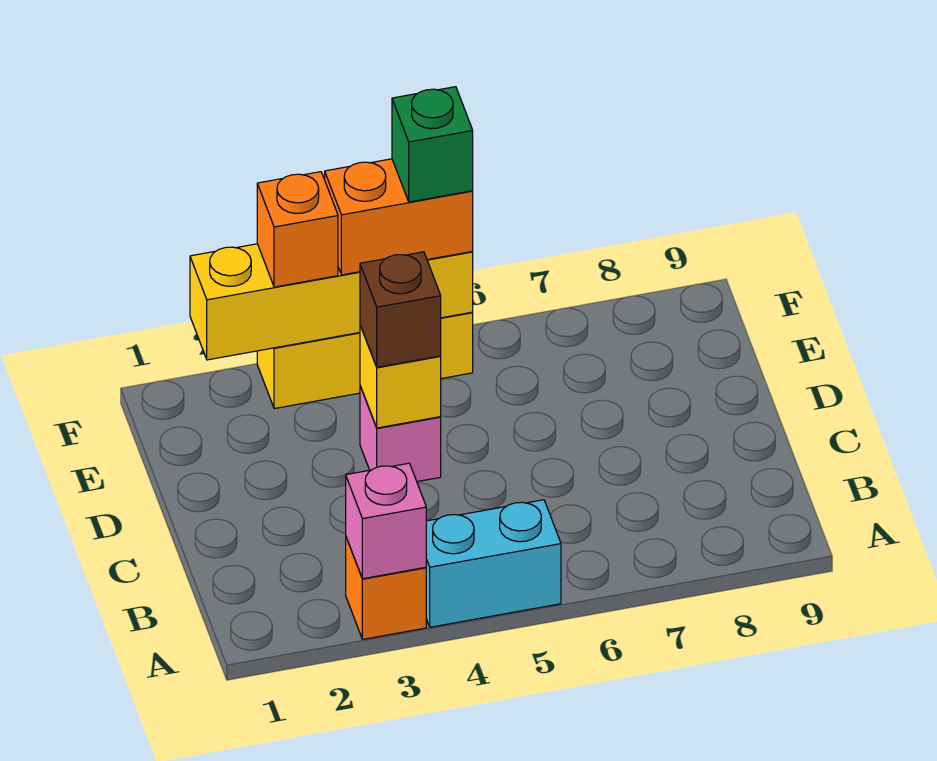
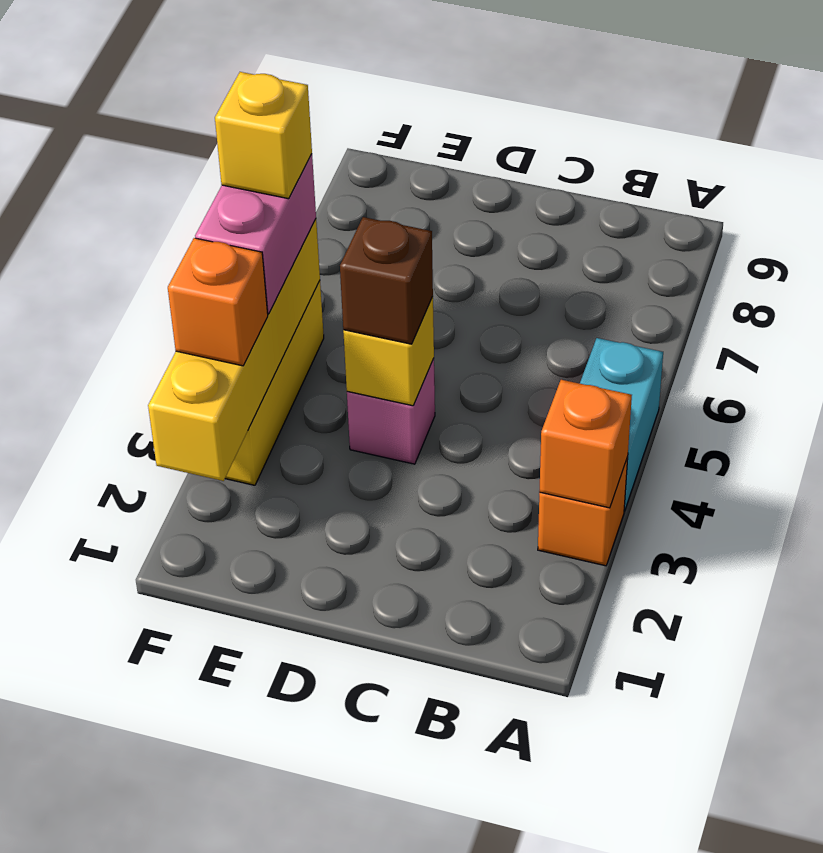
pink brick A3 level 2 -> orange brick A3 level 2
orange brick F4:F5 level 3 -> pink brick F4:F5 level 3
green brick F5 level 4 -> yellow brick F5 level 4

